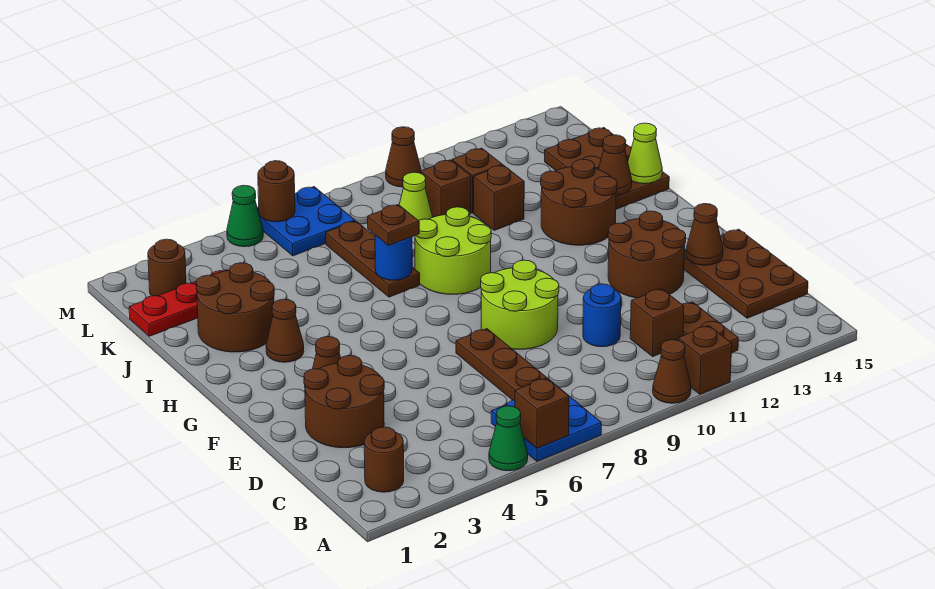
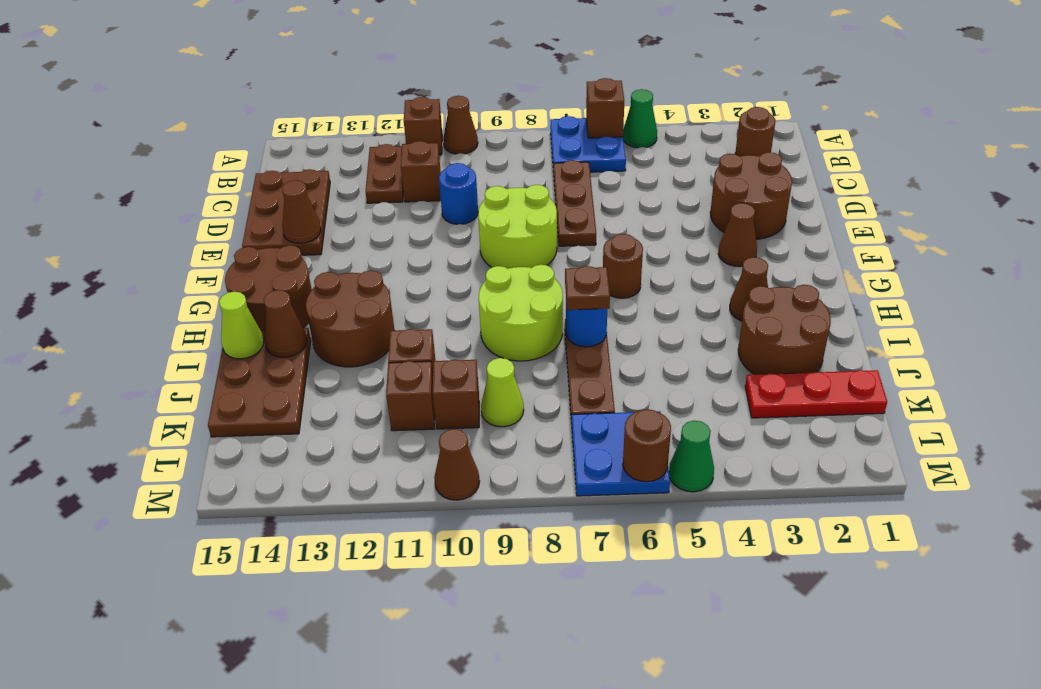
brown round brick E12:F13 level 1 -> brown round brick G14:H15 level 1
brown round brick L2 level 1 -> brown round brick G6 level 1

